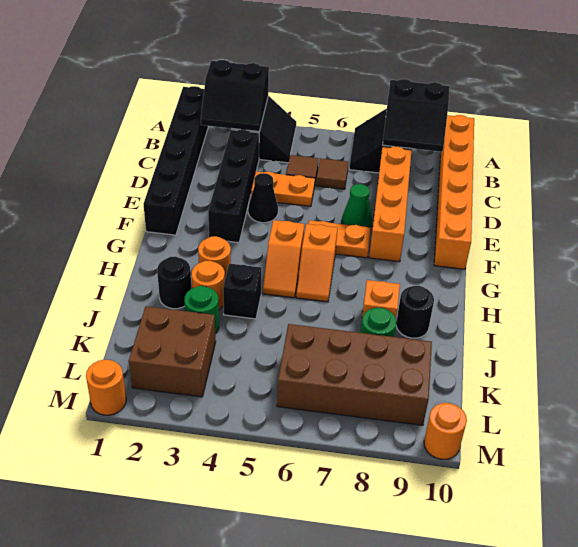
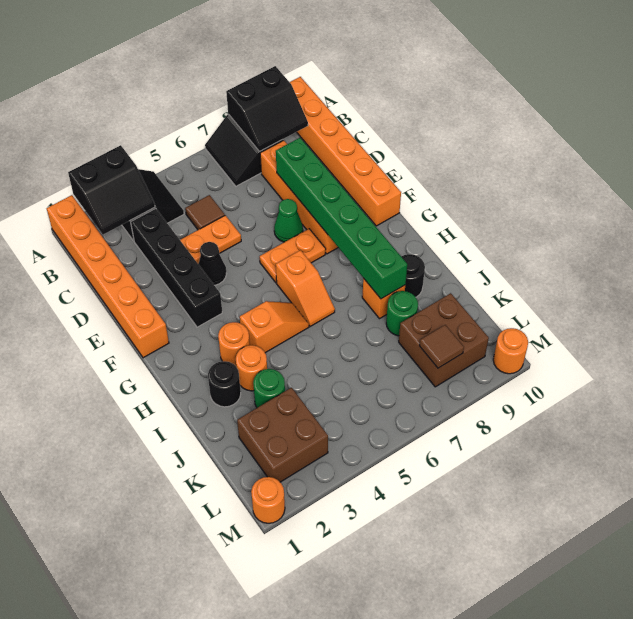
black brick A1:F1 level 1 -> orange brick A1:F1 level 1
brown tile C6 level 1 -> brown tile L8 level 2
none -> green brick D8:I8 level 2
orange slope G5:H5 level 1 top G -> orange slope H4:H5 level 1 top 4
black brick I4 level 1 -> none
brown brick K6:L9 level 1 -> brown brick K8:L9 level 1

